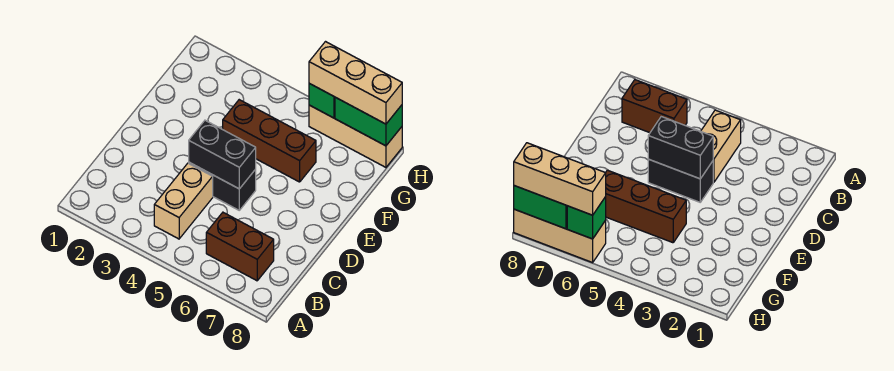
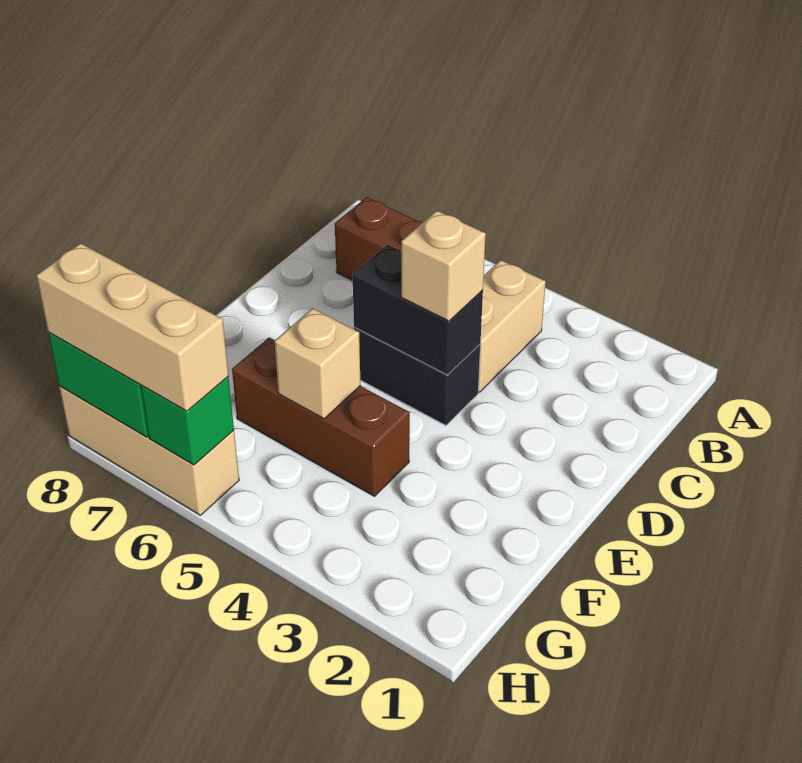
none -> tan brick D4 level 3
none -> tan brick F5 level 2

